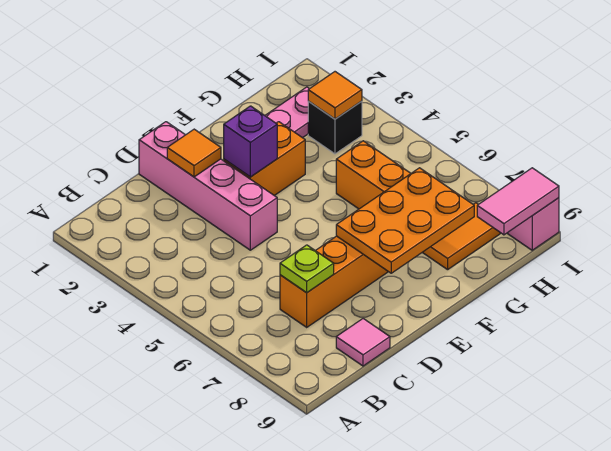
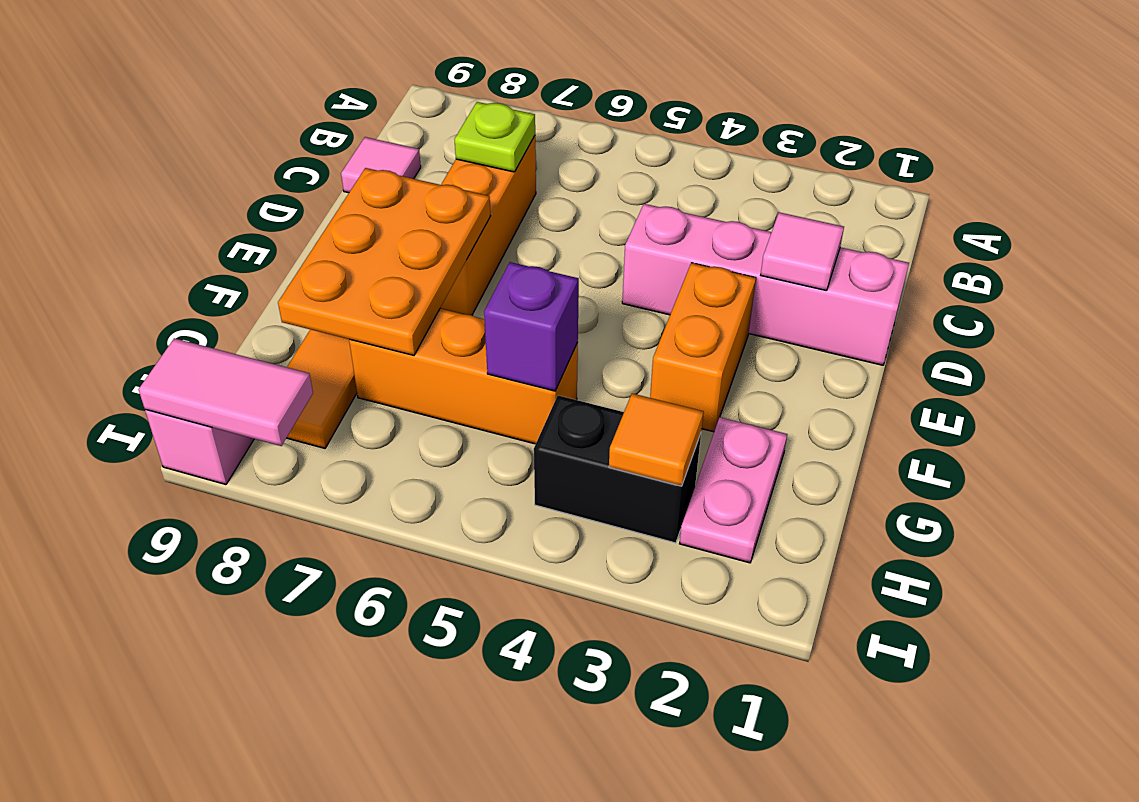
orange tile D2 level 2 -> pink tile D2 level 2
purple brick E3 level 2 -> purple brick G5 level 2
black brick H3 level 1 -> black brick H3:H4 level 1
pink tile H9:I9 level 2 -> pink tile I8:I9 level 2

